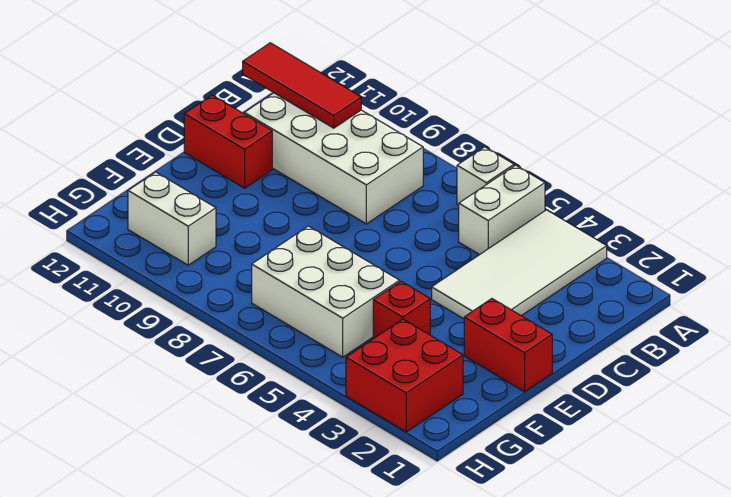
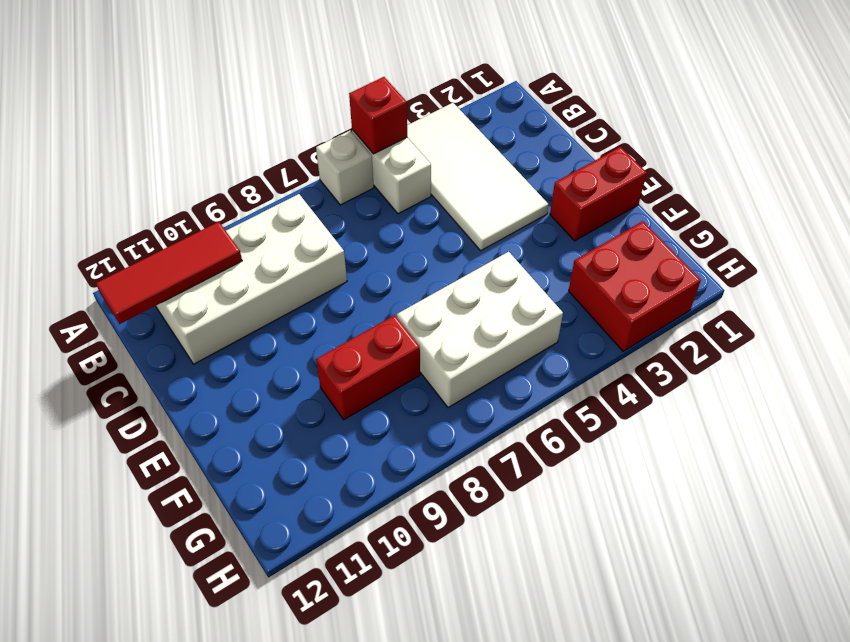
red brick D11:D12 level 1 -> red brick F8:F9 level 1
red brick F4 level 1 -> red brick A5 level 2
white brick G10:G11 level 1 -> none

